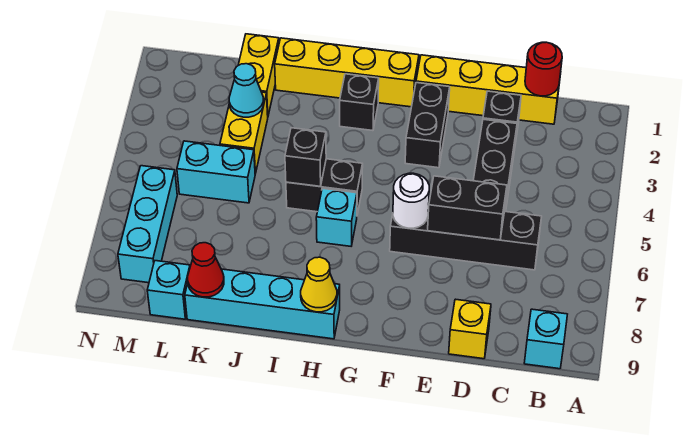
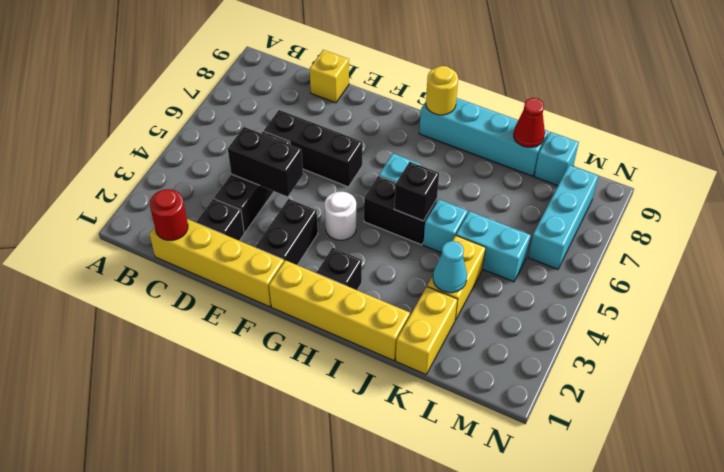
cyan brick B9 level 1 -> cyan brick J5 level 1
black brick C6:F6 level 1 -> black brick D6:F6 level 1
black brick D6:E6 level 2 -> black brick D4:E4 level 2
white round brick F6 level 2 -> white round brick G4 level 1
yellow cone H9 level 2 -> yellow round brick H9 level 2

